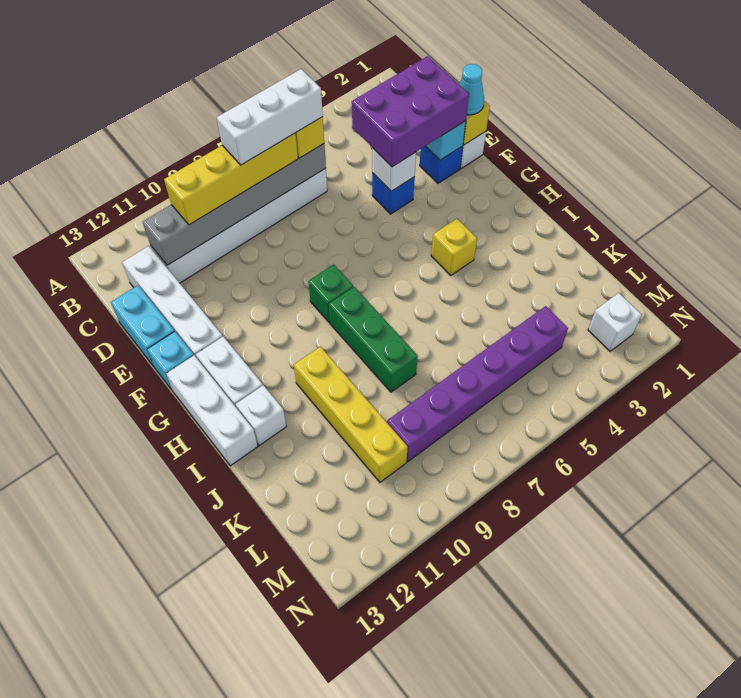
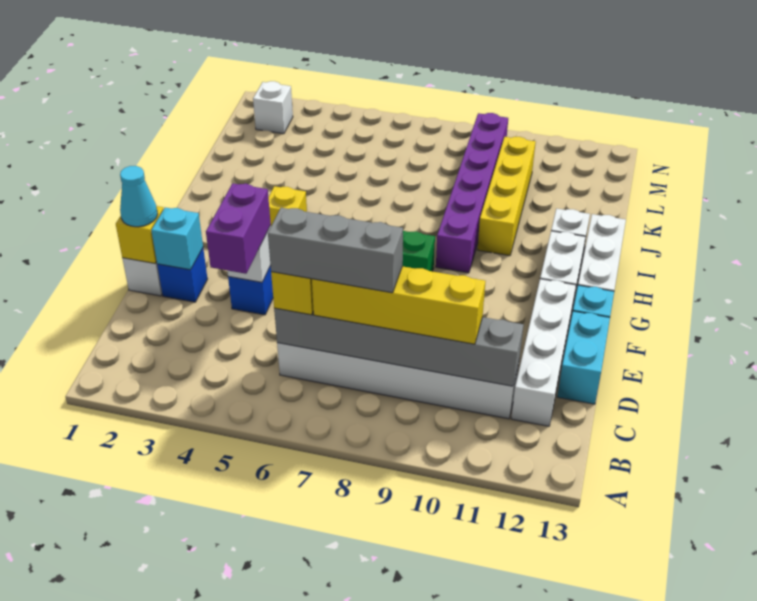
white brick C6:C8 level 4 -> grey brick C6:C8 level 4
purple brick D2:E4 level 3 -> purple brick D4:E4 level 3
green brick H8:J8 level 1 -> none
purple brick L4:L9 level 1 -> purple brick H9:M9 level 1

